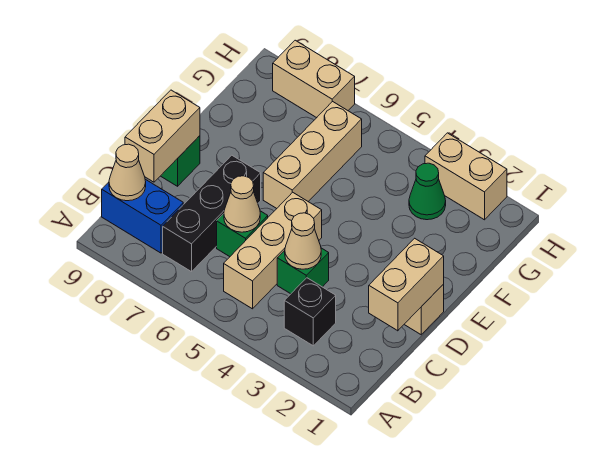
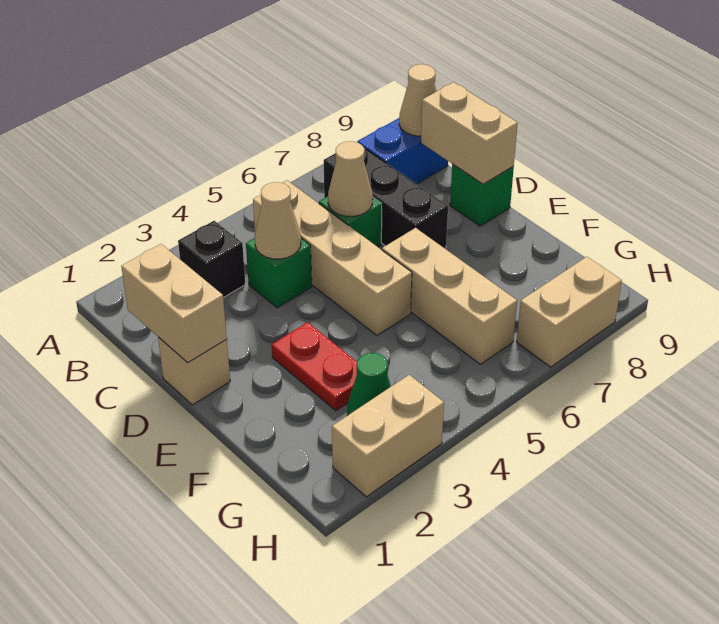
tan brick B5:D5 level 1 -> tan brick B5:E5 level 1
none -> red plate E3:F3 level 1

